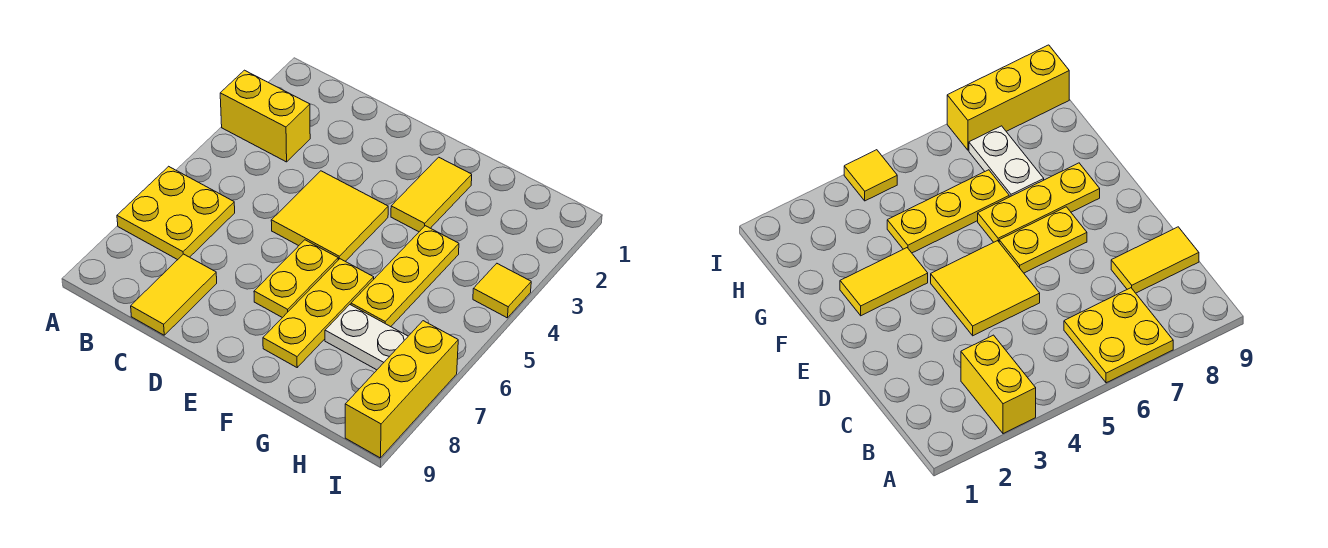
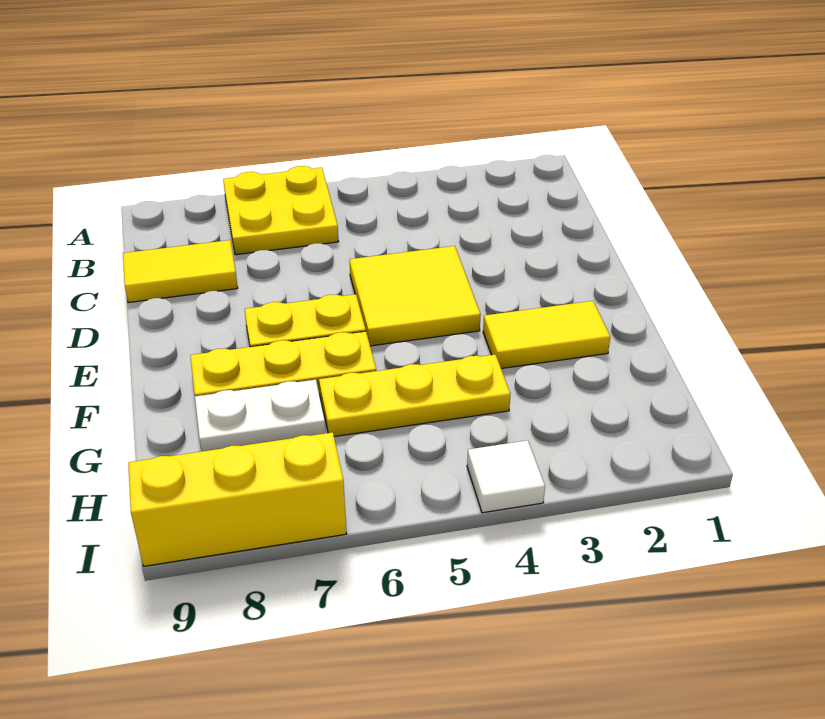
yellow brick A3:B3 level 1 -> none
white plate G7:H7 level 1 -> white plate G7:G8 level 1
yellow tile I4 level 1 -> white tile I4 level 1

